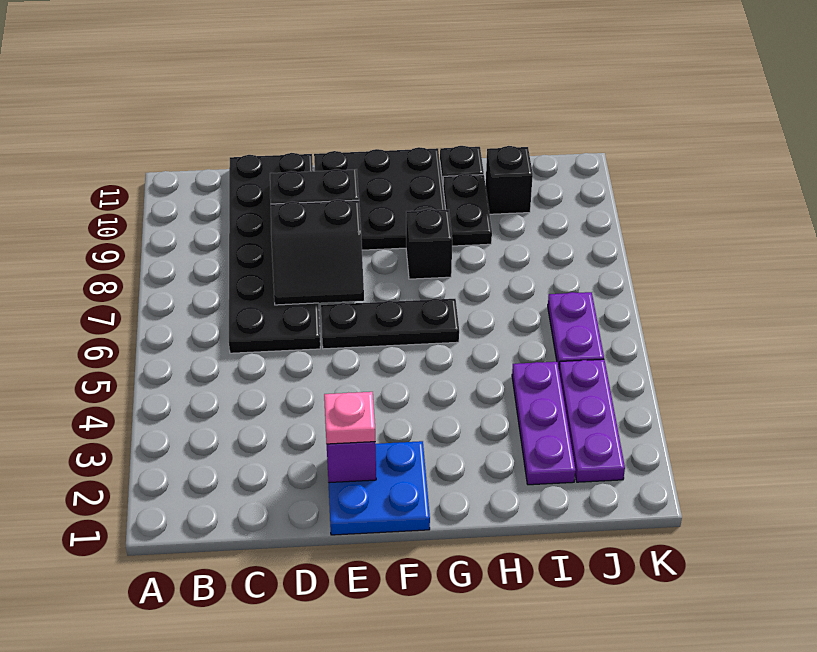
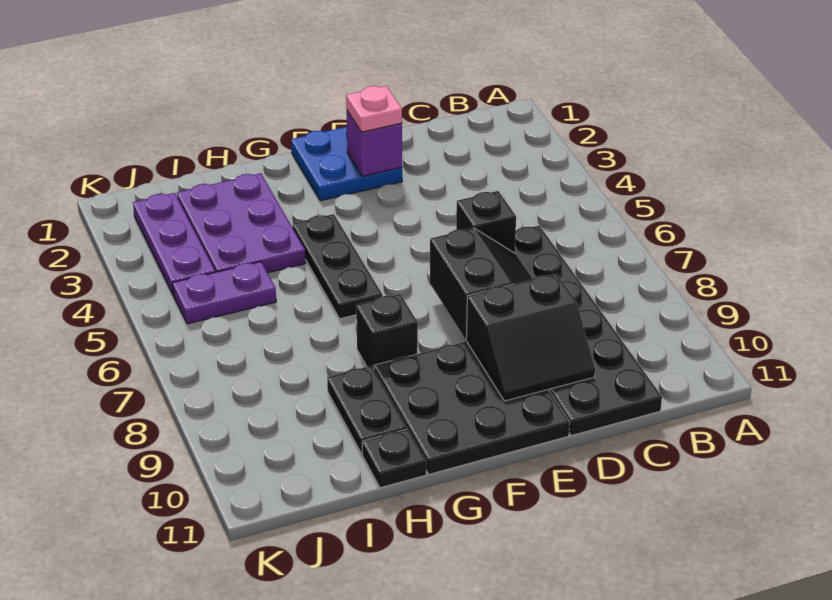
black slope D7:E8 level 2 top 8 -> black slope D7:E8 level 2 top E
black plate E6:G6 level 1 -> black plate G4:G6 level 1
purple plate I2:I4 level 1 -> purple plate H2:I4 level 1
black brick I10 level 1 -> black brick D6 level 2
purple plate J5:J6 level 1 -> purple plate I5:J5 level 1

